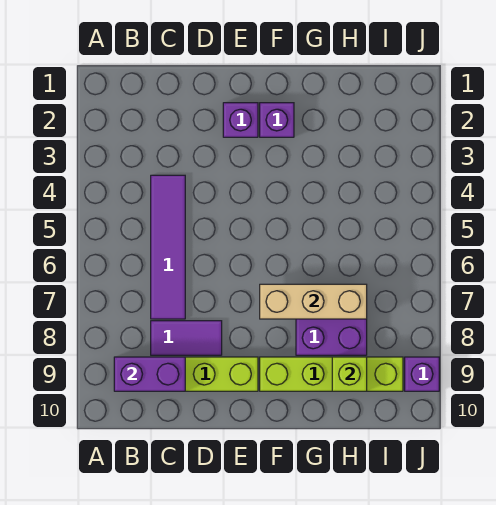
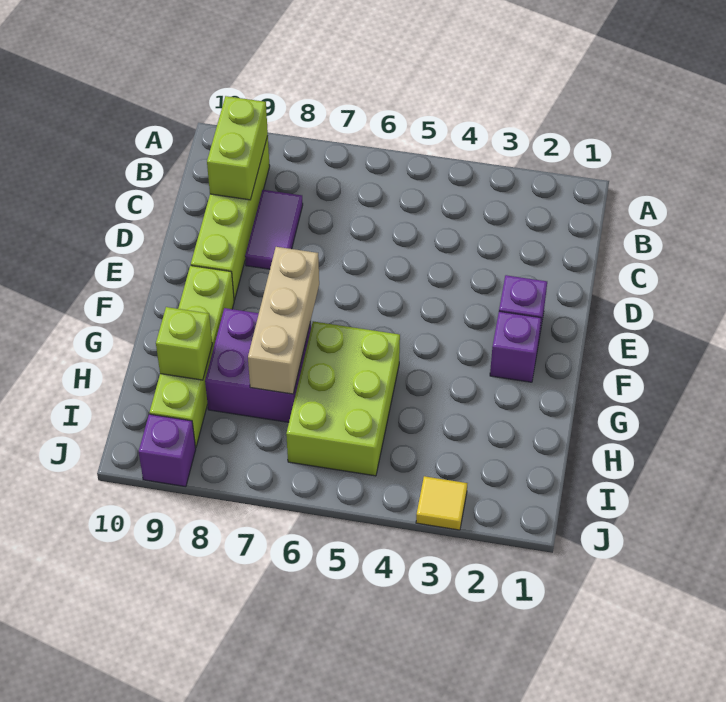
purple brick B9:C9 level 2 -> lime brick B9:C9 level 2
purple tile C4:C7 level 1 -> none
none -> lime brick G5:I6 level 1
none -> yellow tile J3 level 1

